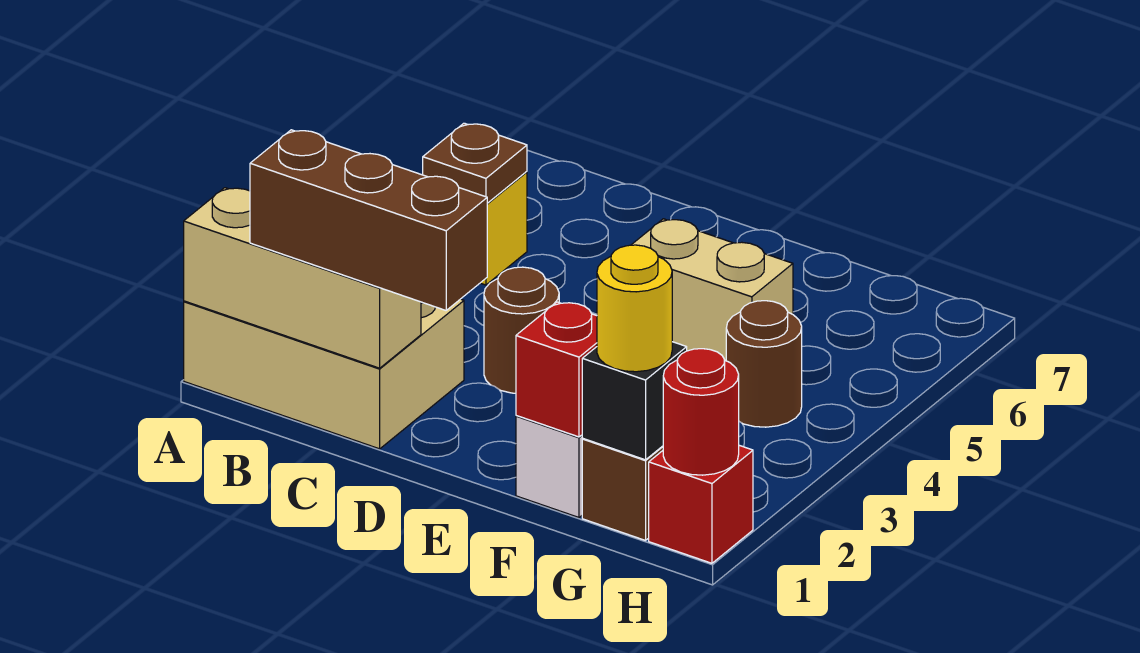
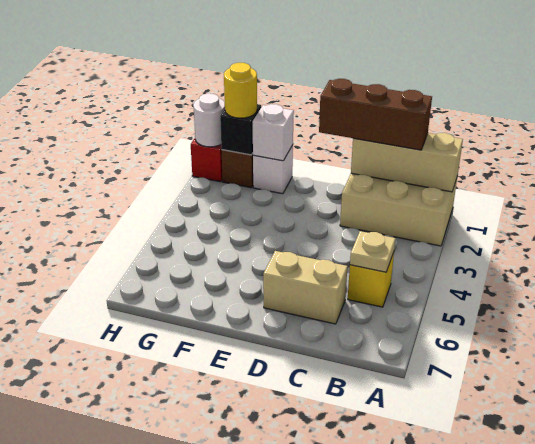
brown plate B5 level 2 -> tan plate B5 level 2
brown round brick D3 level 1 -> none
tan brick E5:F5 level 1 -> tan brick C6:D6 level 1
red brick F1 level 2 -> white brick F1 level 2
brown round brick G4 level 1 -> none
red round brick H1 level 2 -> white round brick H1 level 2

